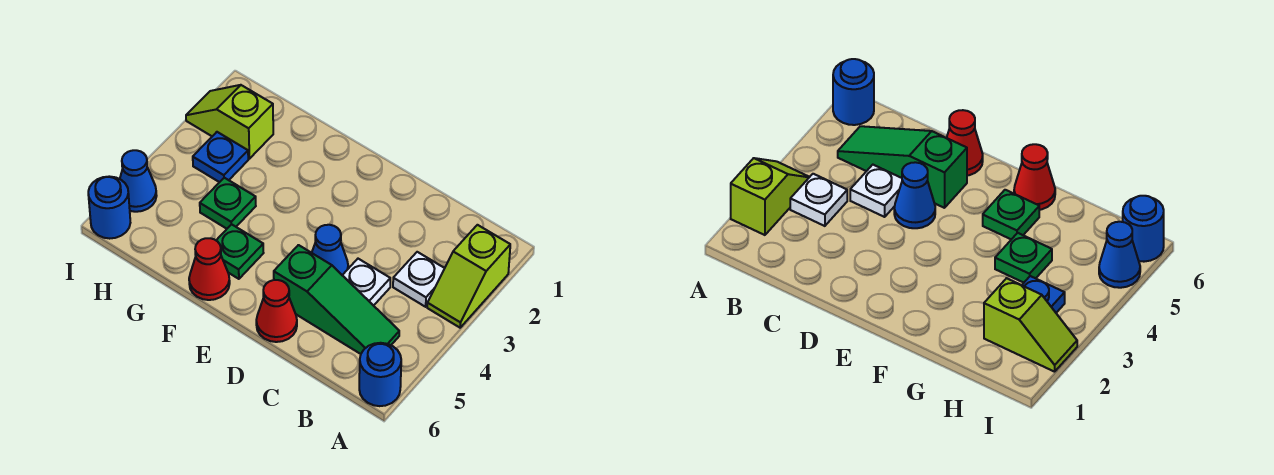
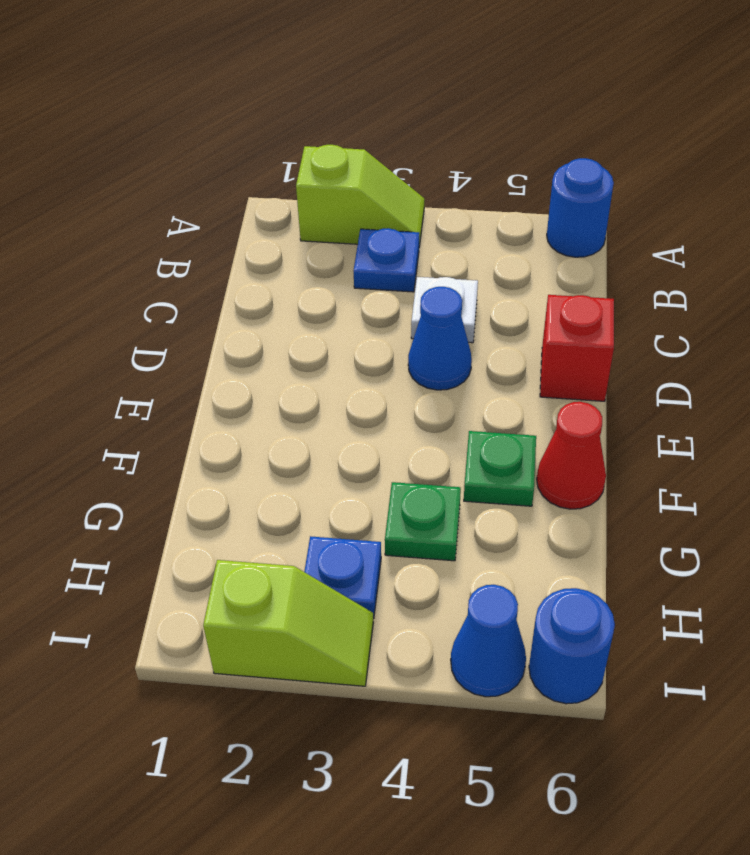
white plate B3 level 1 -> blue plate B3 level 1
green slope B5:D5 level 1 top D -> none
red cone D6 level 1 -> red brick D6 level 1
lime slope H2:I2 level 1 top H -> lime slope I2:I3 level 1 top 2

